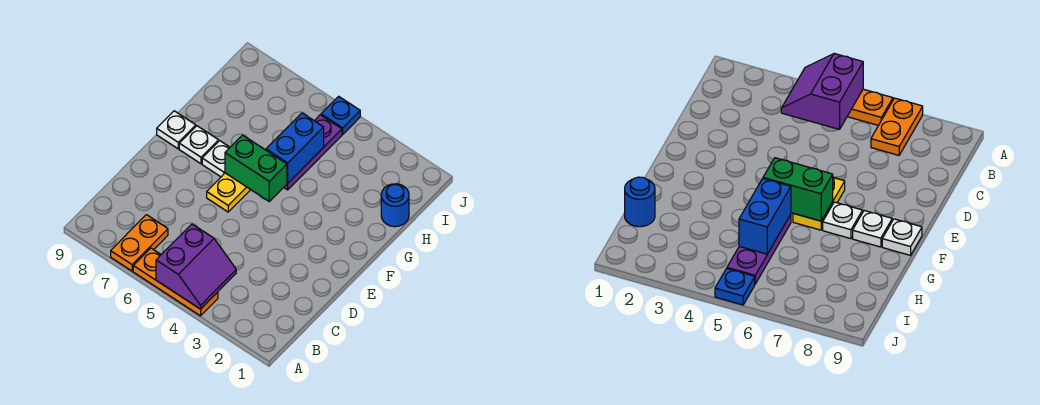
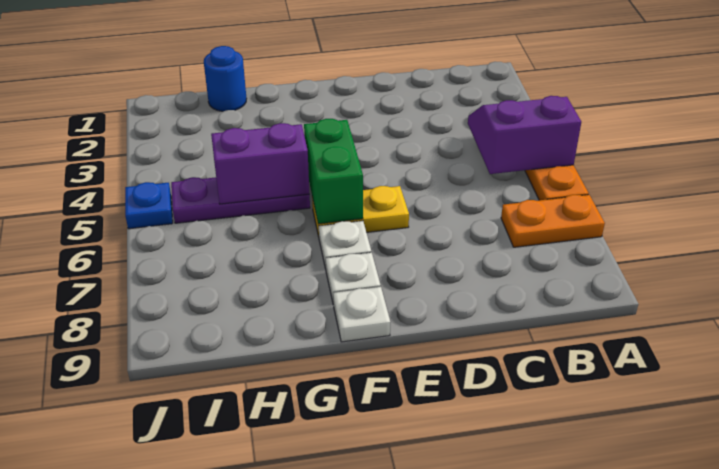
blue brick G5:H5 level 2 -> purple brick G5:H5 level 2

